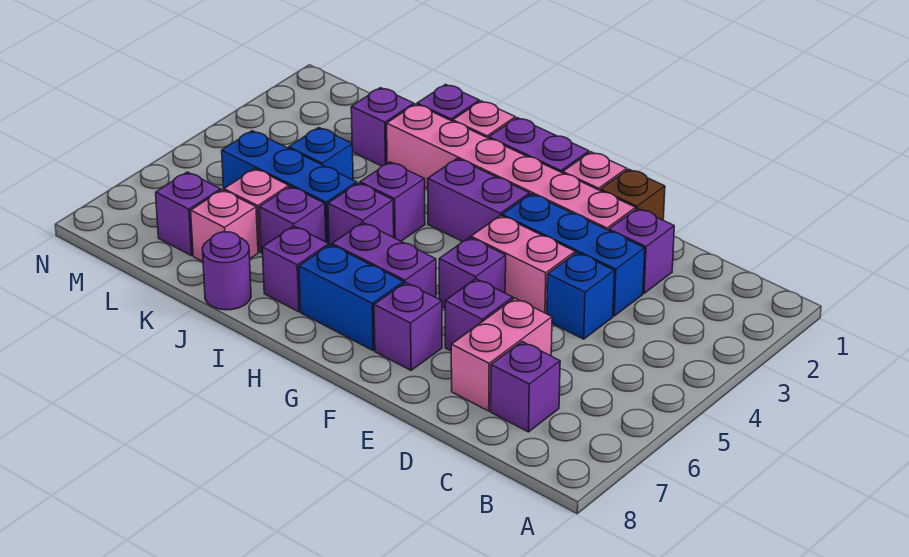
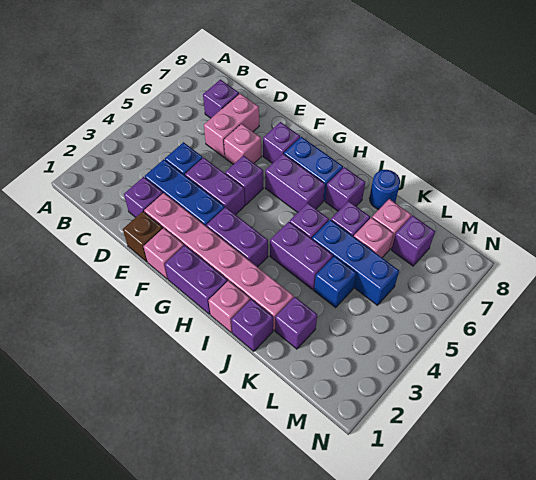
pink brick E4:F4 level 1 -> purple brick E4:F4 level 1
purple brick E6 level 1 -> pink brick E6 level 1
purple brick I4 level 1 -> purple brick I4:J4 level 1
purple round brick J8 level 1 -> blue round brick J8 level 1

